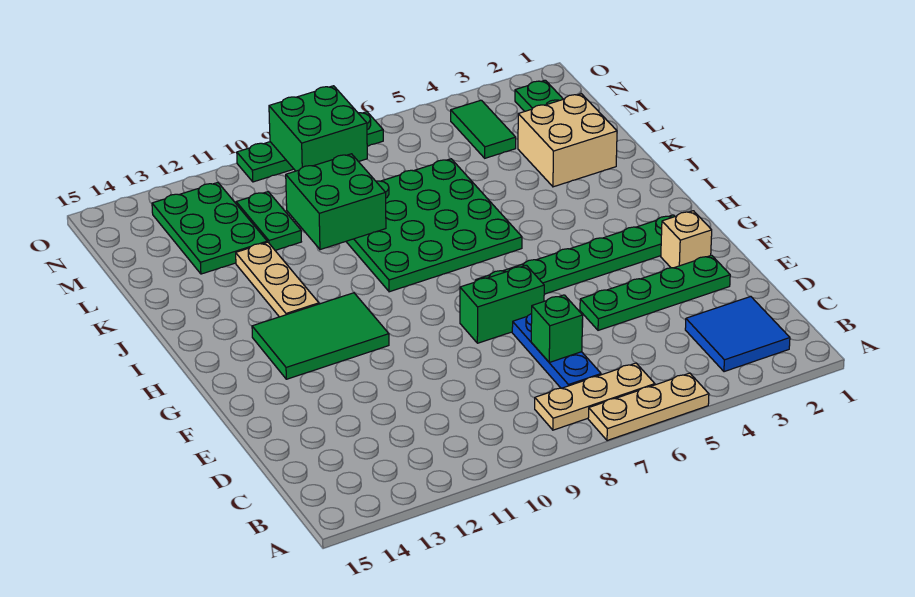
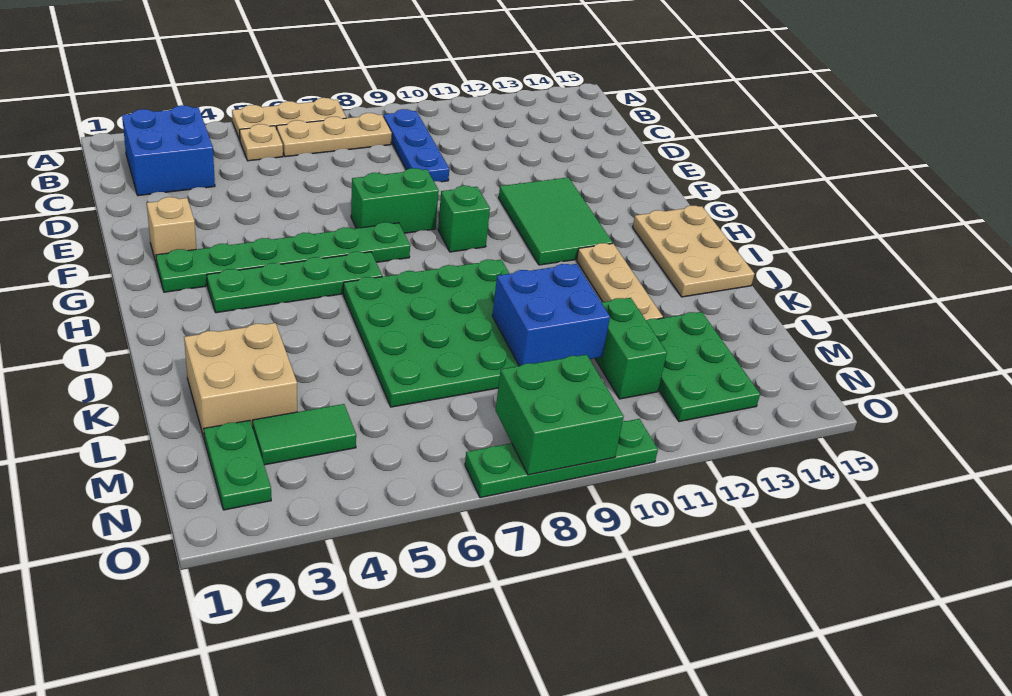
blue tile B2:C3 level 1 -> blue brick B2:C3 level 1
none -> tan plate B5 level 1
blue plate C7:E7 level 1 -> blue plate B9:D9 level 1
green brick D7 level 2 -> green brick G9 level 1
green plate E2:E5 level 1 -> green plate H3:H6 level 1
green tile G11:H13 level 1 -> green tile F11:H12 level 1
none -> tan plate H14:J15 level 1
green brick K9:L10 level 2 -> blue brick K9:L10 level 2
green plate L11:M11 level 1 -> green brick L11:M11 level 1
green tile M4:N4 level 1 -> green tile M3:M4 level 1

